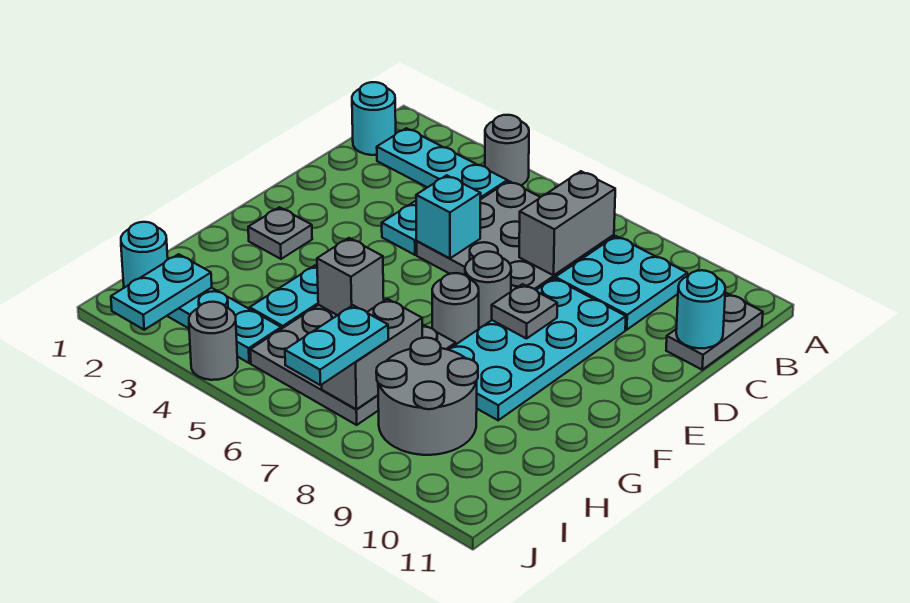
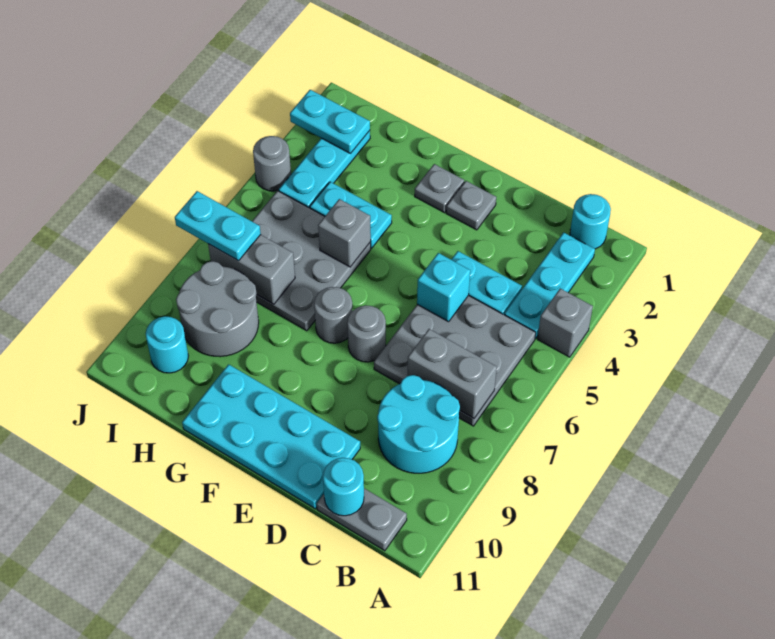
grey round brick A4 level 1 -> grey brick A4 level 1
cyan plate B8:C9 level 1 -> cyan round brick B8:C9 level 1
cyan plate D8:G9 level 1 -> cyan plate D10:G11 level 1
grey plate E8 level 2 -> grey plate E2 level 1
cyan round brick I1 level 1 -> cyan round brick I10 level 1

